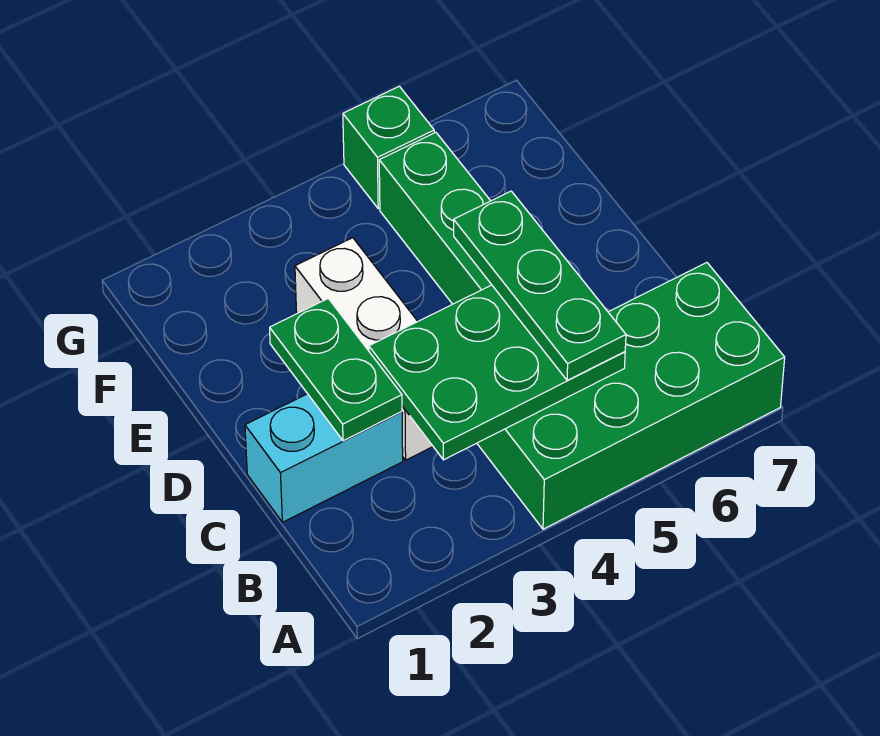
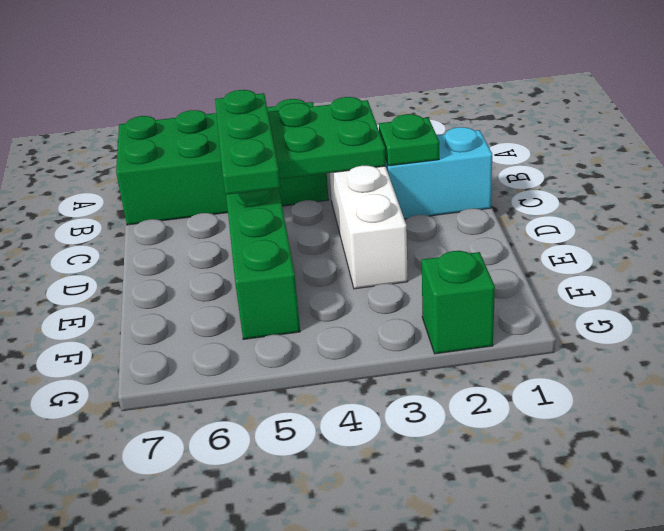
green plate C2:D2 level 2 -> green plate C2 level 2
green brick G5 level 1 -> green brick G2 level 1

